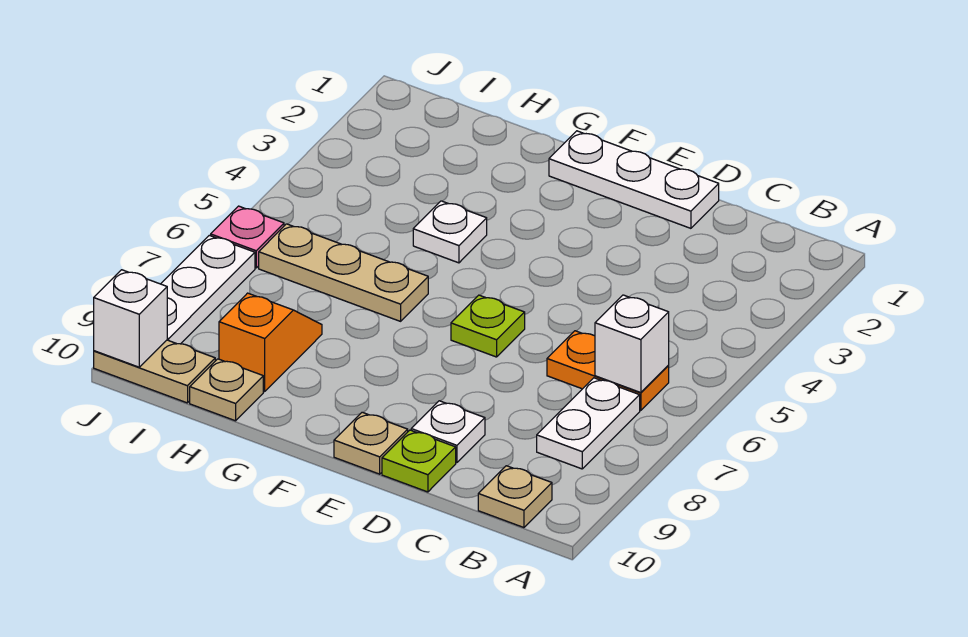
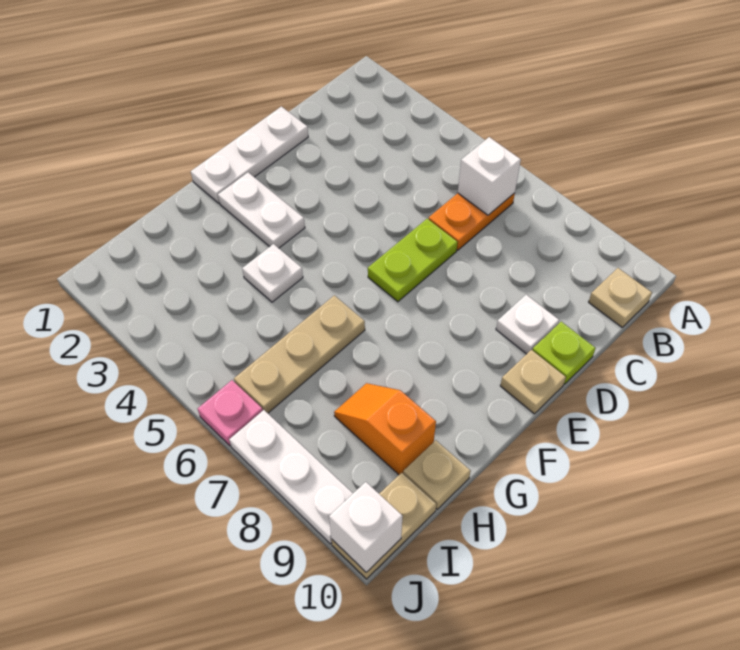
white plate B7:B8 level 1 -> white plate F2:F3 level 1
lime plate E6 level 1 -> lime plate D6:E6 level 1

